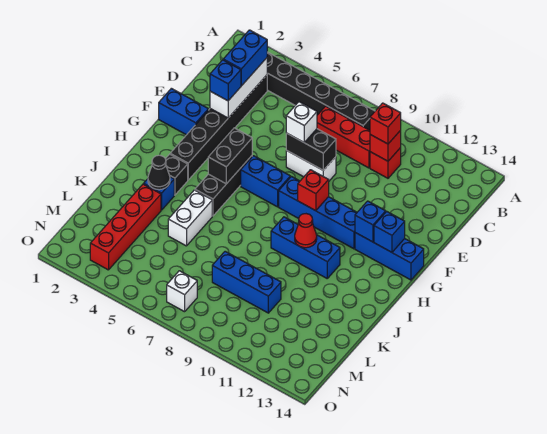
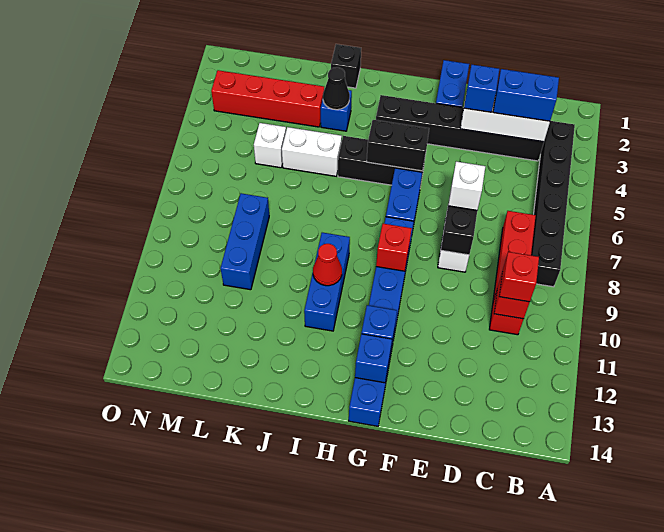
black brick I3 level 1 -> black brick J1 level 1
white brick N7 level 1 -> white brick L5 level 1

